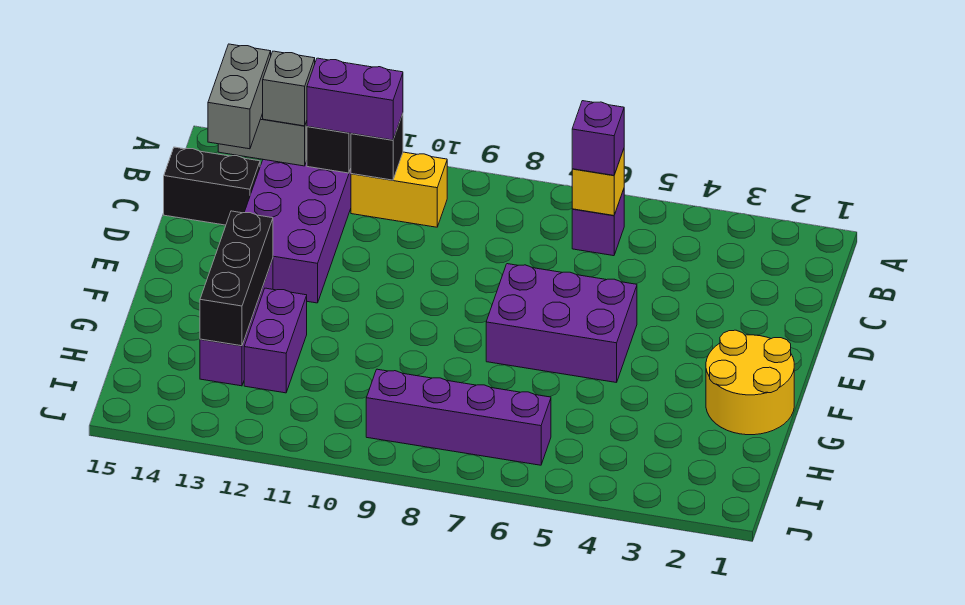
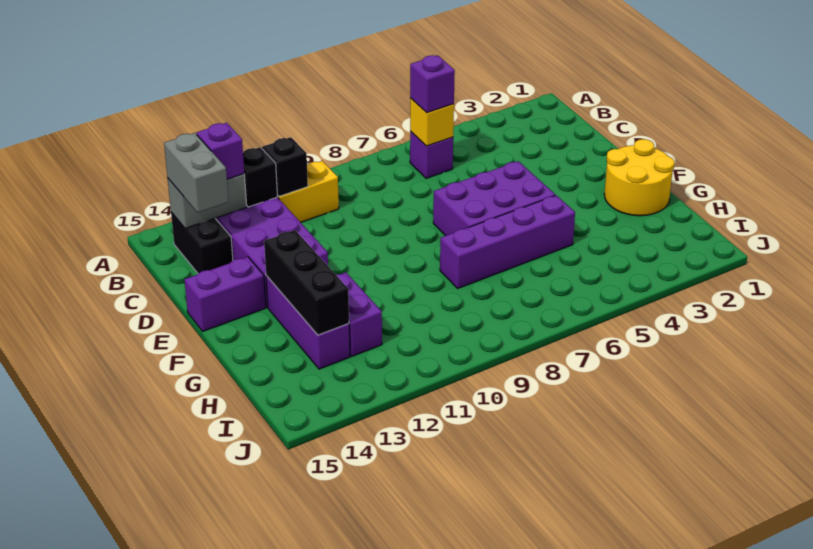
purple brick B11:B12 level 3 -> purple brick E14:E15 level 1
grey brick B13 level 3 -> purple brick B13 level 3
black brick C14:C15 level 1 -> black brick B14:C14 level 1
purple brick I6:I9 level 1 -> purple brick G5:G8 level 1

